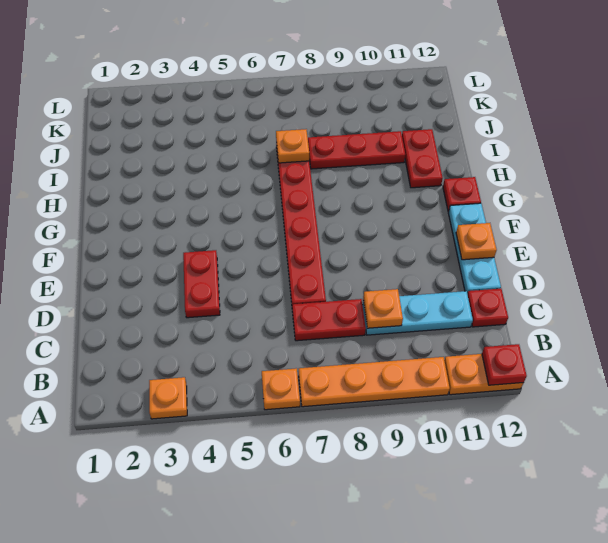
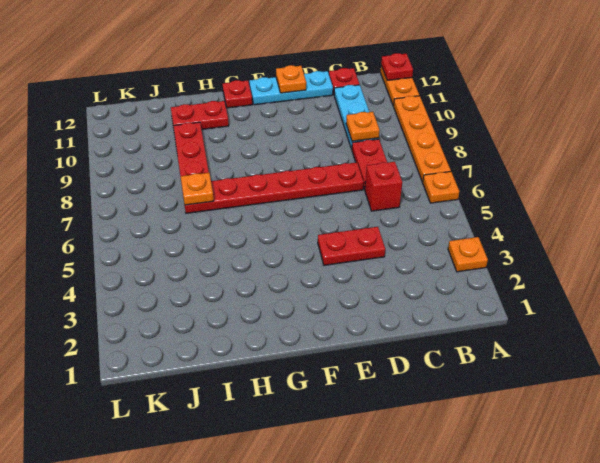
none -> red brick C6 level 1

